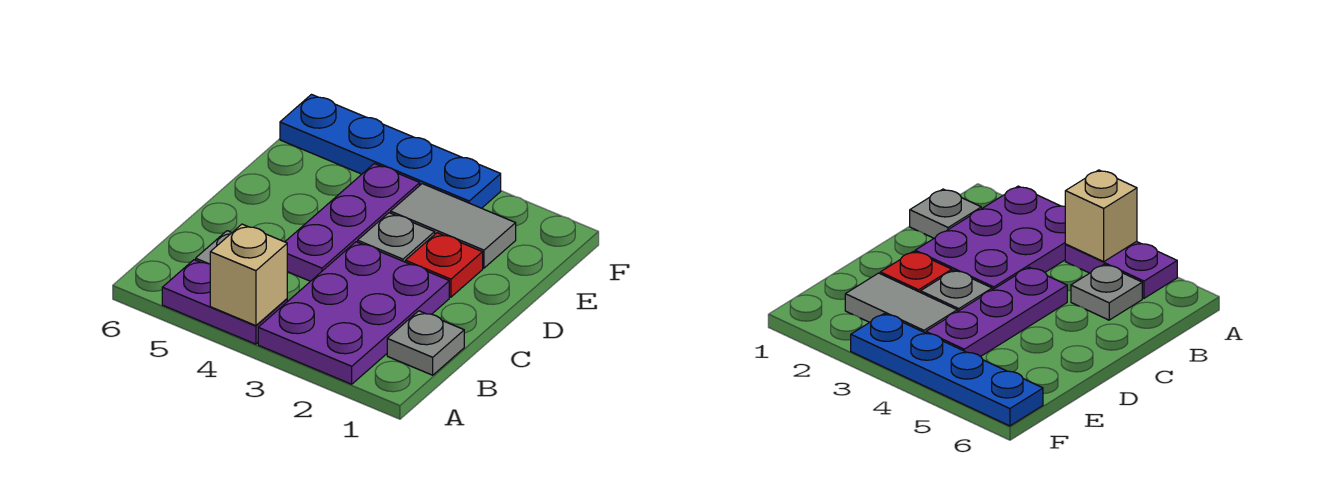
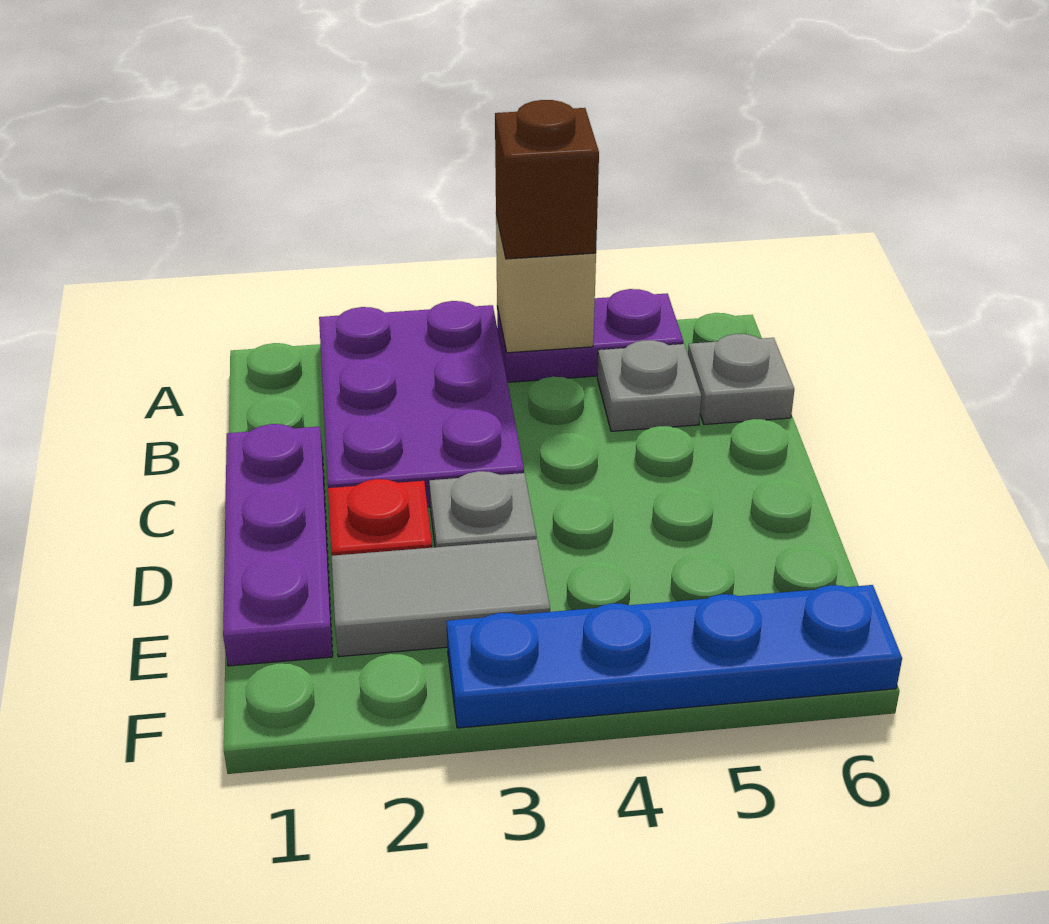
none -> brown brick A4 level 3
grey plate B1 level 1 -> grey plate B6 level 1
purple plate C4:E4 level 1 -> purple plate C1:E1 level 1

